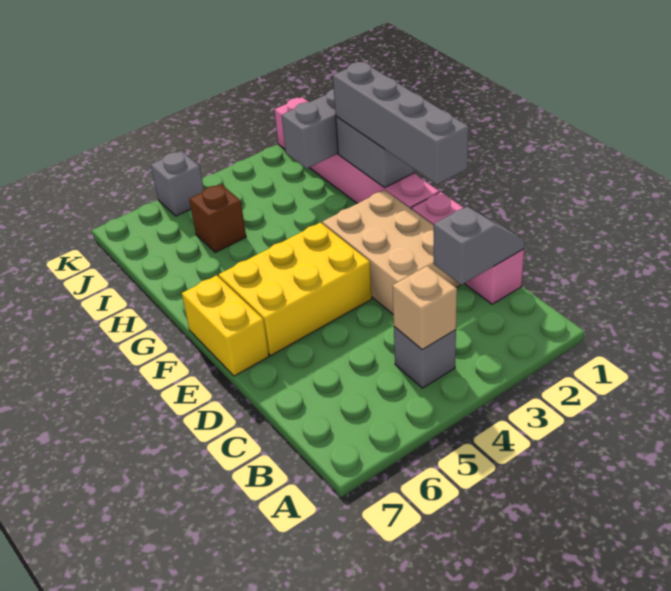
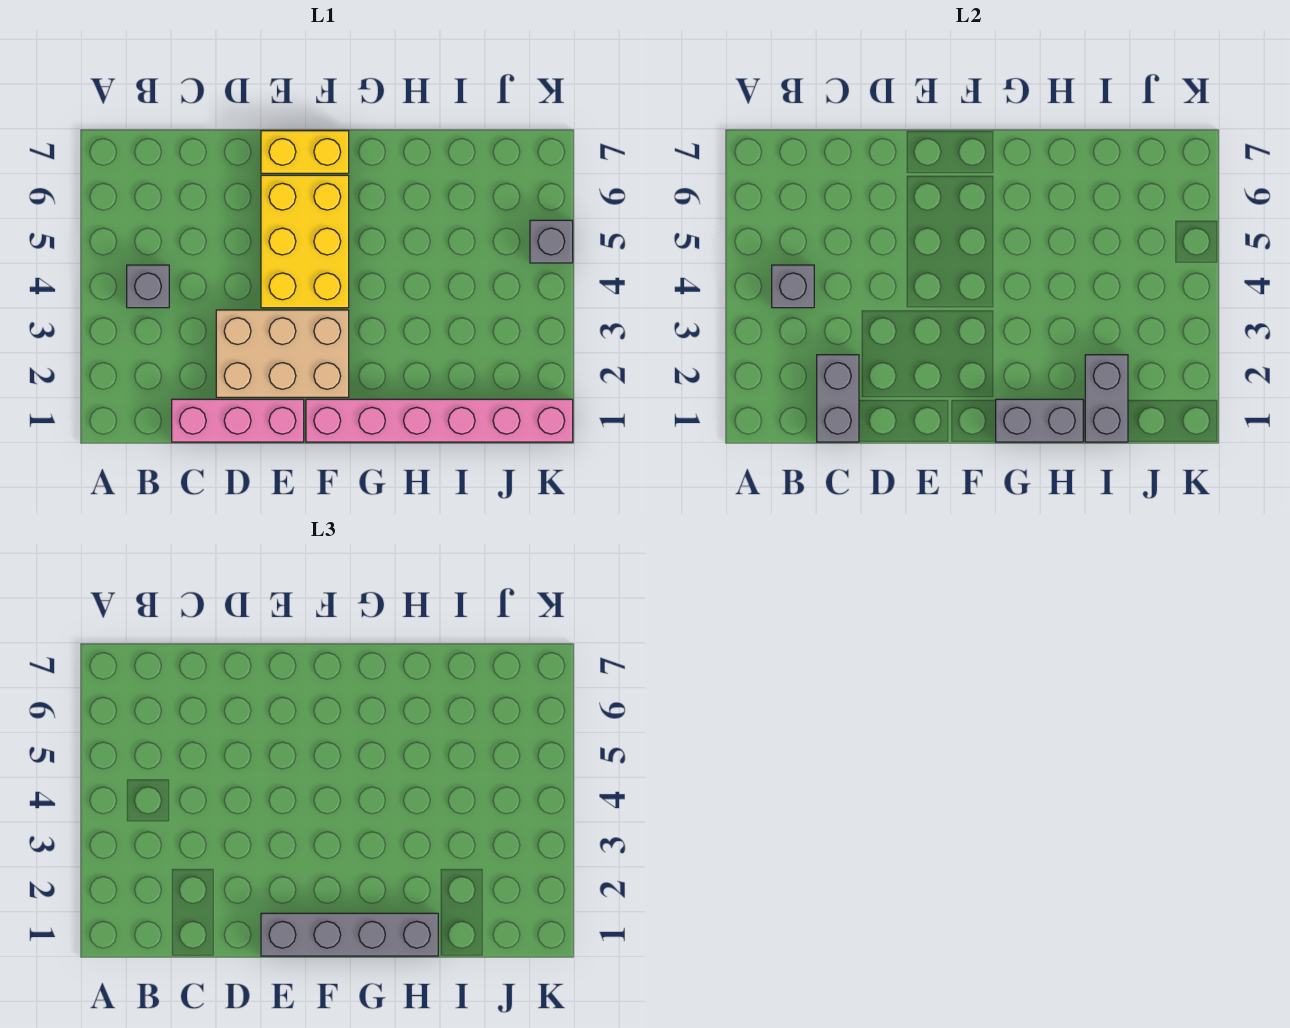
tan brick B4 level 2 -> grey brick B4 level 2
grey slope C1:C2 level 2 top 2 -> grey brick C1:C2 level 2
brown brick I5 level 1 -> none

